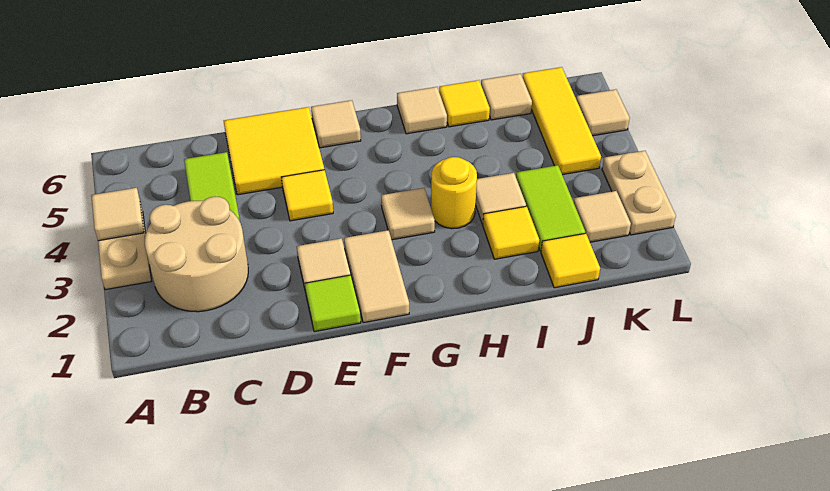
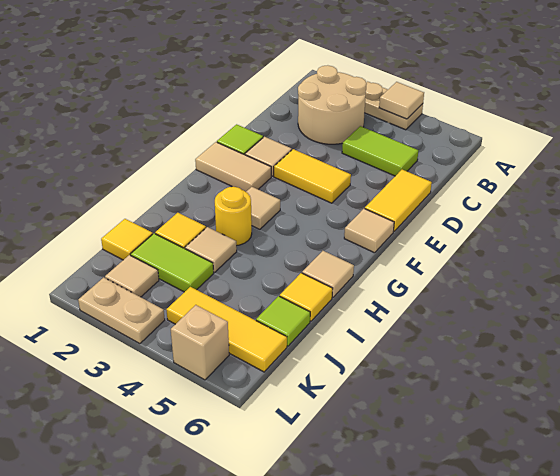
yellow tile D5:E6 level 1 -> yellow tile D6:E6 level 1
yellow tile E4 level 1 -> yellow tile E3:E4 level 1
tan tile J6 level 1 -> lime tile J6 level 1
tan tile L5 level 1 -> tan brick L5 level 1

